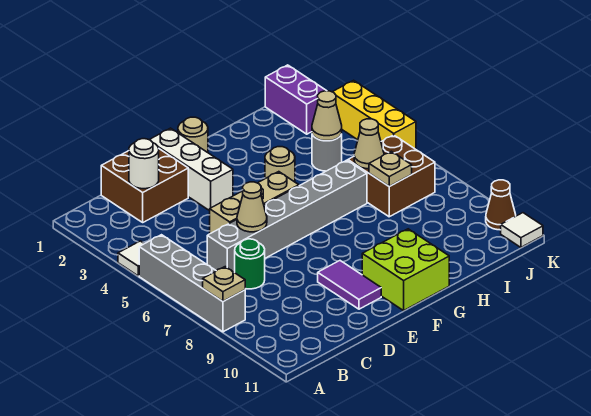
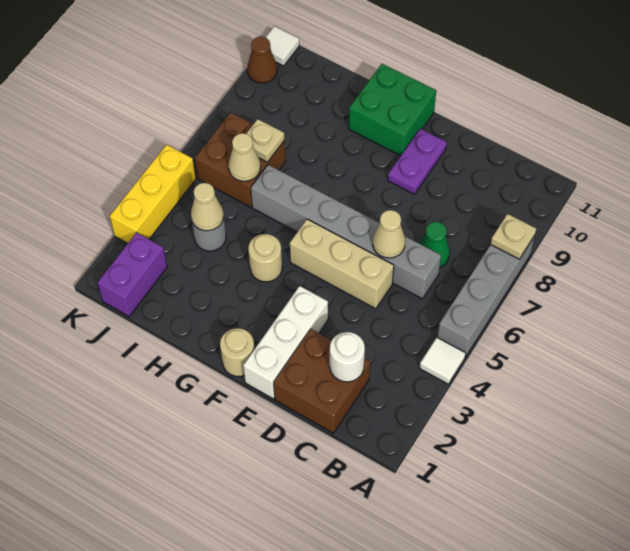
green round brick C7 level 1 -> green cone C7 level 1
purple tile E9:E10 level 1 -> purple plate E9:E10 level 1
lime brick F10:G11 level 1 -> green brick F10:G11 level 1

